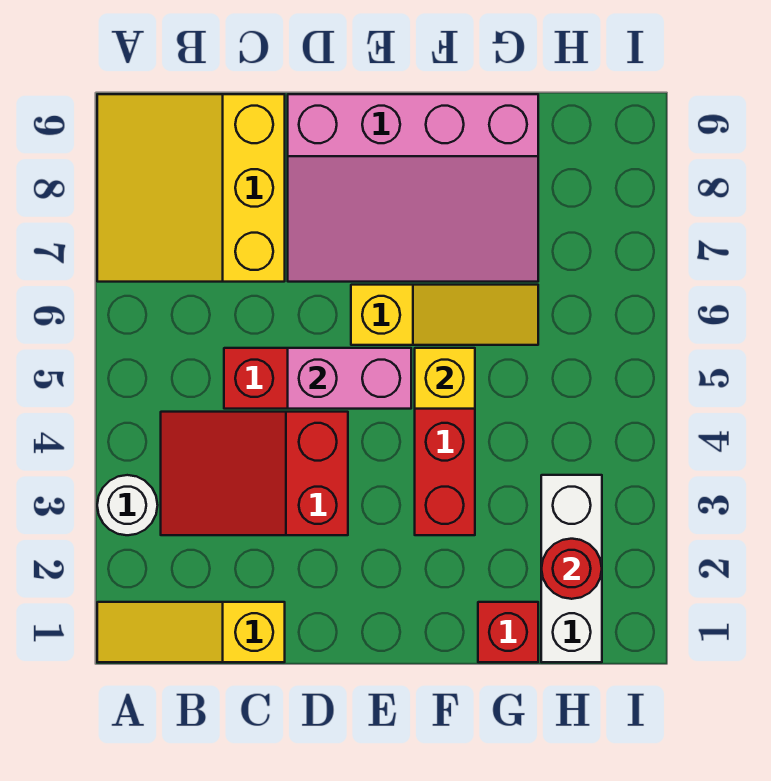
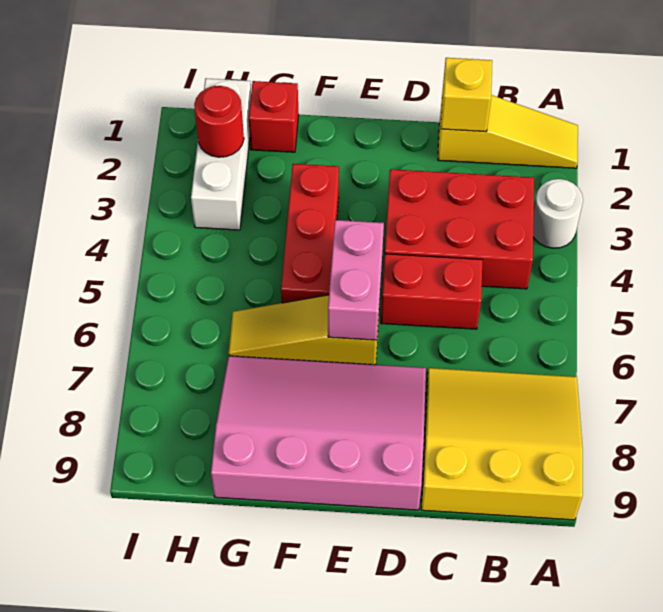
yellow slope A7:C9 level 1 top C -> yellow slope A7:C9 level 1 top 9
red slope B3:D4 level 1 top D -> red brick B3:D4 level 1
pink brick D5:E5 level 2 -> pink brick E5:E6 level 2
yellow brick F5 level 2 -> yellow brick C1 level 2

